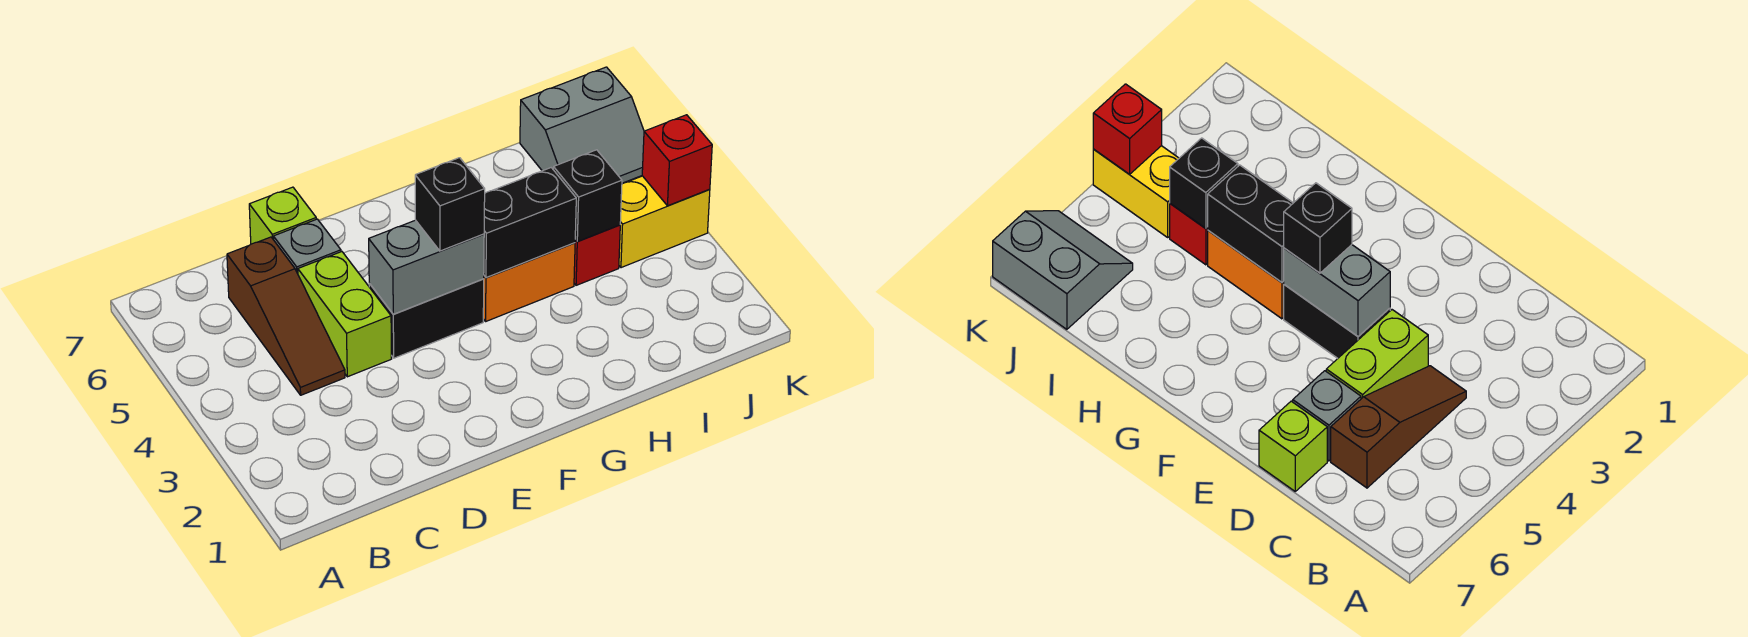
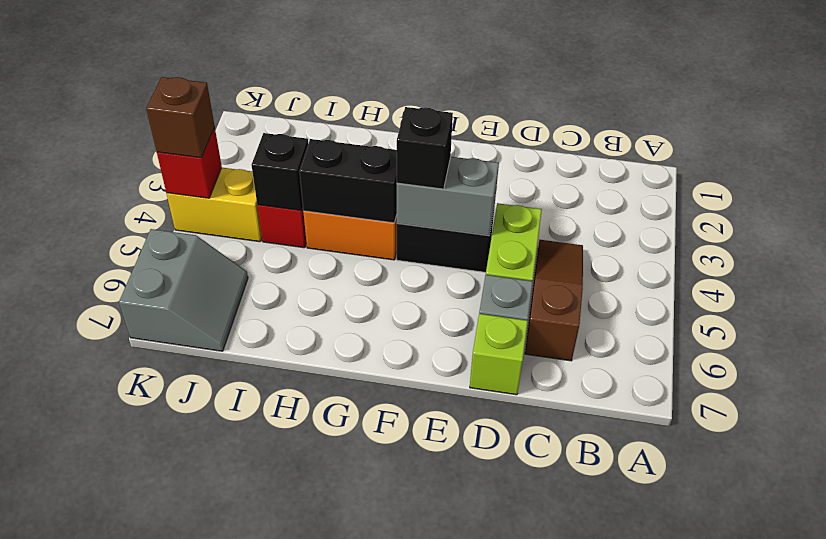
grey slope J6:K7 level 1 top 7 -> grey slope J6:K7 level 1 top K
none -> brown brick K4 level 3

